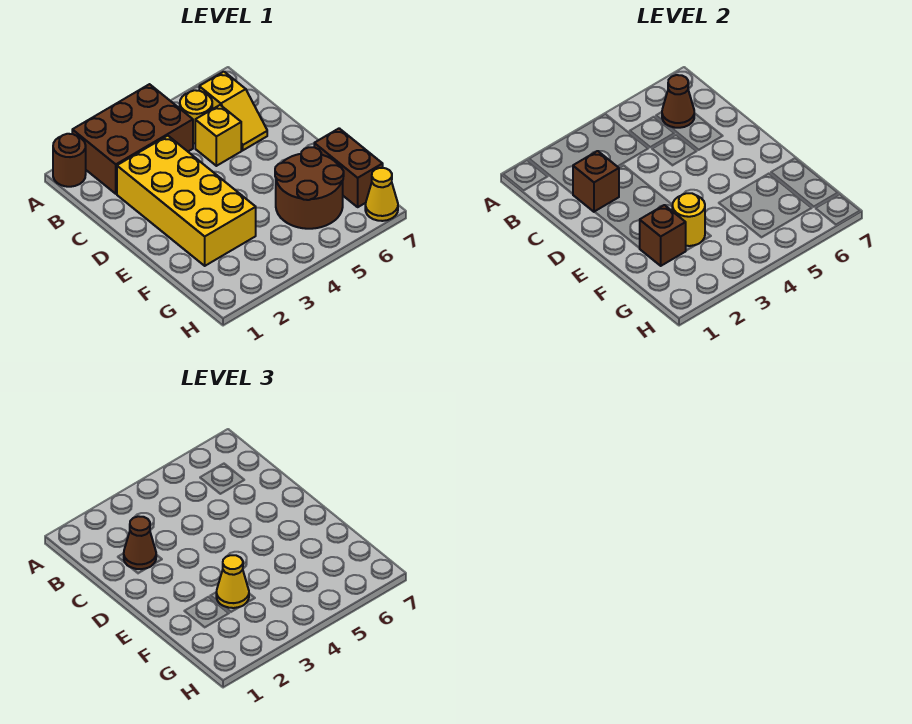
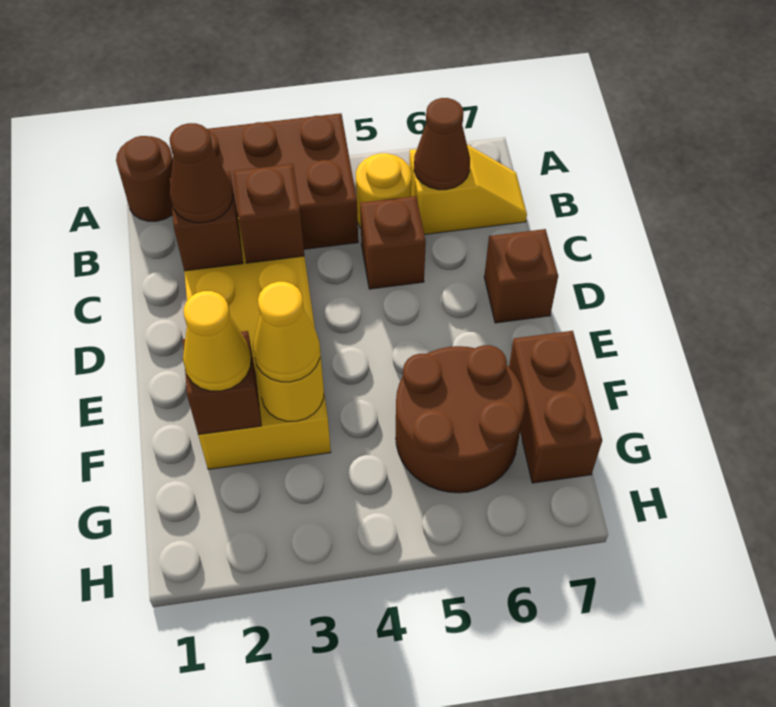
yellow slope B6:C6 level 1 top B -> yellow slope B6:B7 level 1 top 6
none -> brown brick C3 level 2
yellow brick C5 level 1 -> brown brick C5 level 1
none -> brown brick D7 level 1
yellow cone H7 level 1 -> yellow cone F2 level 3

